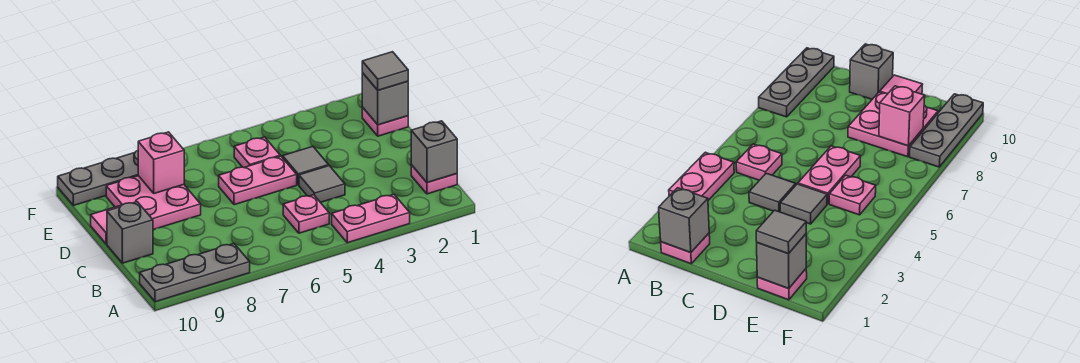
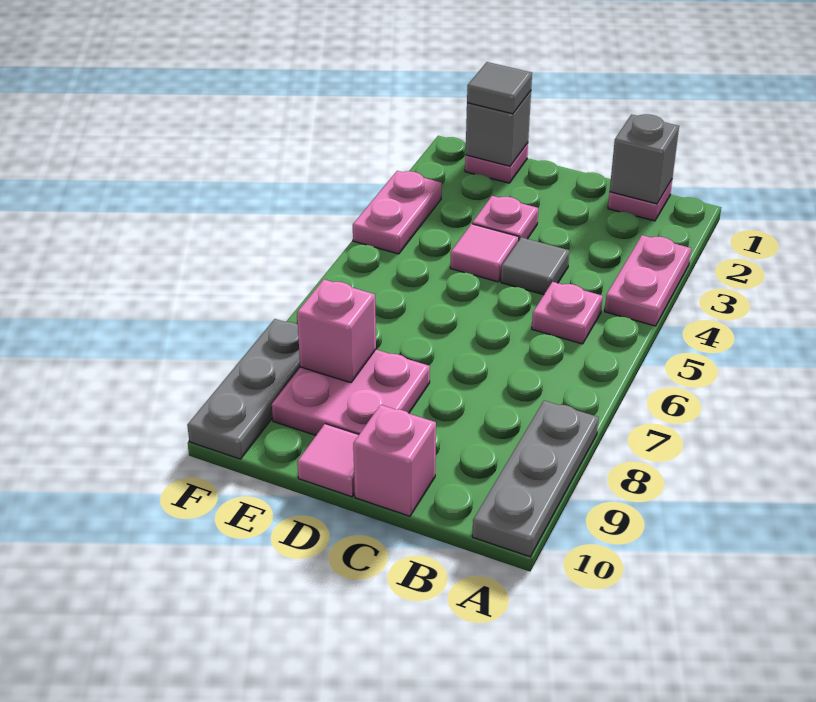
grey brick C10 level 1 -> pink brick C10 level 1
grey tile D4 level 1 -> pink tile D4 level 1
pink plate D5:D6 level 1 -> pink plate F3:F4 level 1
pink plate E5 level 1 -> pink plate D3 level 1

